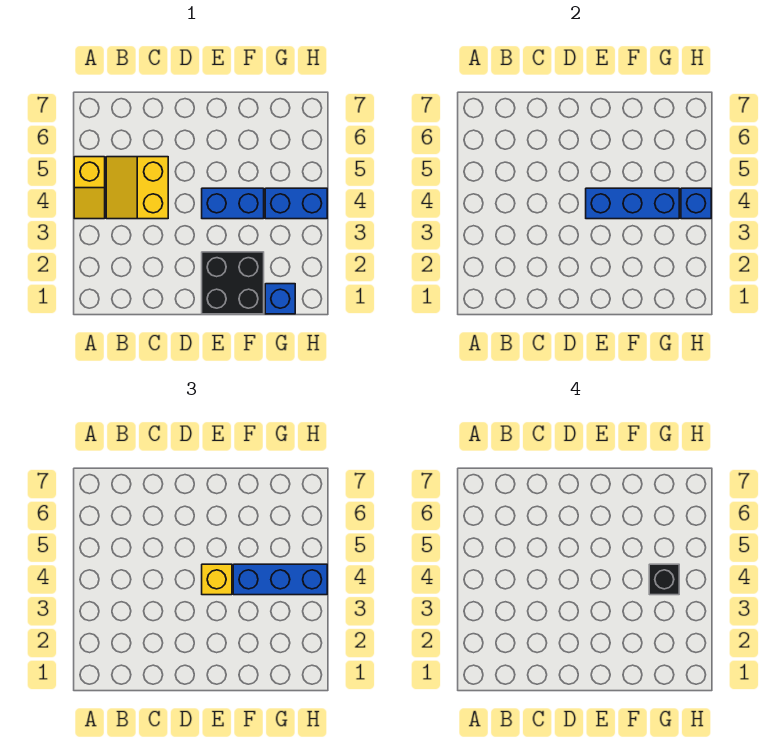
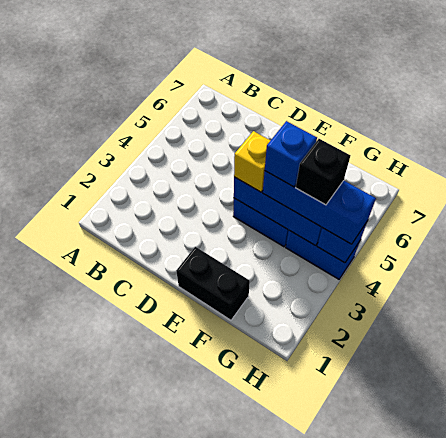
yellow slope A4:A5 level 1 top 5 -> none
yellow slope B4:C5 level 1 top C -> none
black brick E1:F2 level 1 -> black brick E1:F1 level 1
blue brick G1 level 1 -> blue brick F4 level 4

